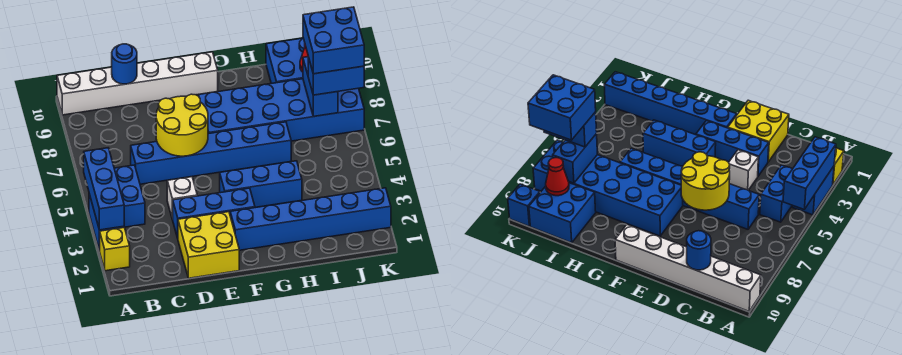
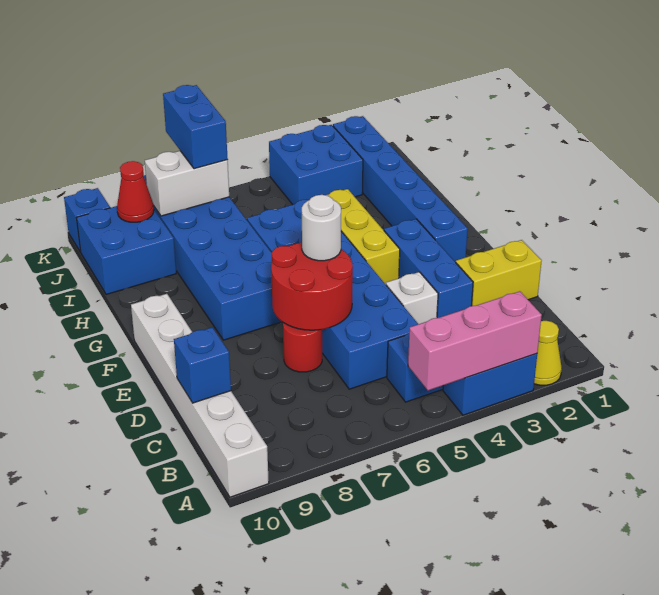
yellow brick A2 level 1 -> yellow cone A2 level 1
blue brick A3:A5 level 2 -> pink brick A3:A5 level 2
blue brick C6:H6 level 1 -> blue brick C5:H6 level 1
blue round brick C10 level 2 -> blue brick C10 level 2
yellow brick D1:E2 level 1 -> yellow brick D1:D2 level 1
yellow round brick D6:E7 level 2 -> red round brick D6:E7 level 2
none -> red round brick D7 level 1
none -> white round brick E6 level 3
blue brick F4:H4 level 1 -> yellow brick F4:H4 level 1
blue brick J7:J8 level 2 -> white brick J7:J8 level 2
blue brick J7:K8 level 4 -> blue brick J3:K4 level 1

